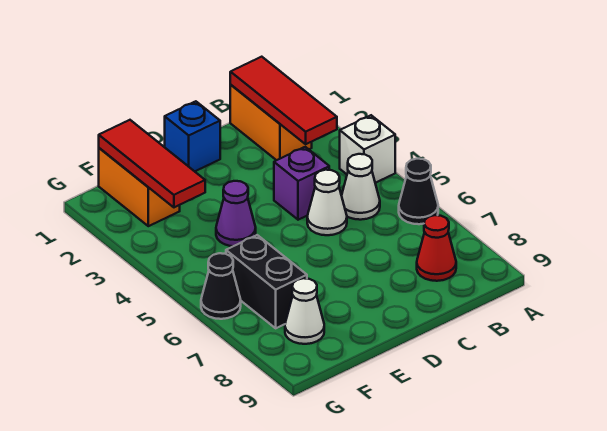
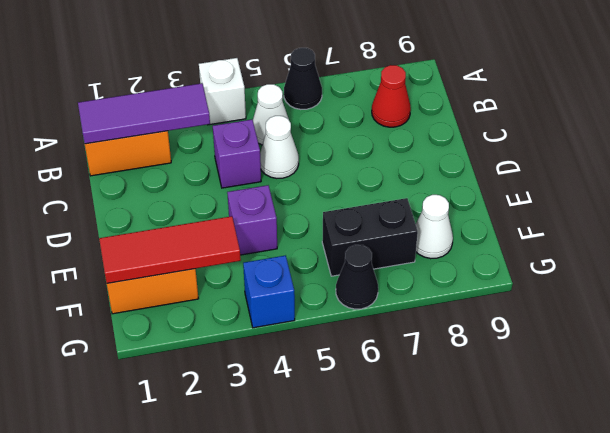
red tile B1:B3 level 2 -> purple tile B1:B3 level 2
blue brick D1 level 1 -> blue brick G4 level 1
purple cone E4 level 1 -> purple brick E4 level 1

